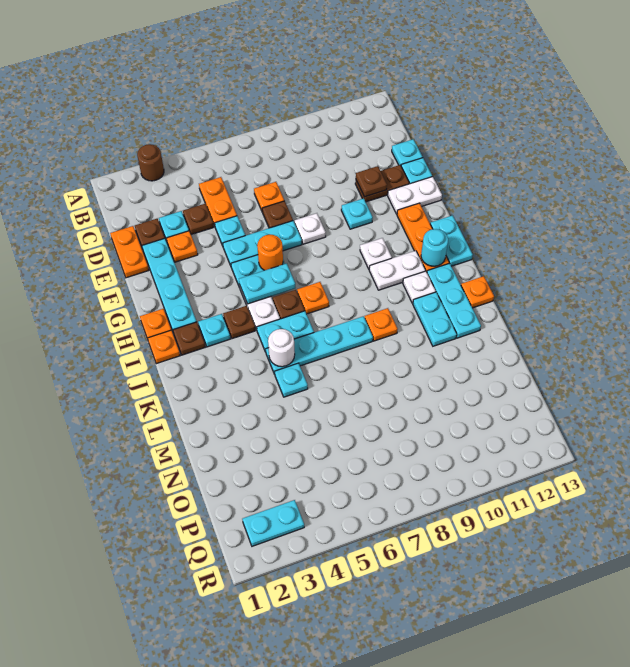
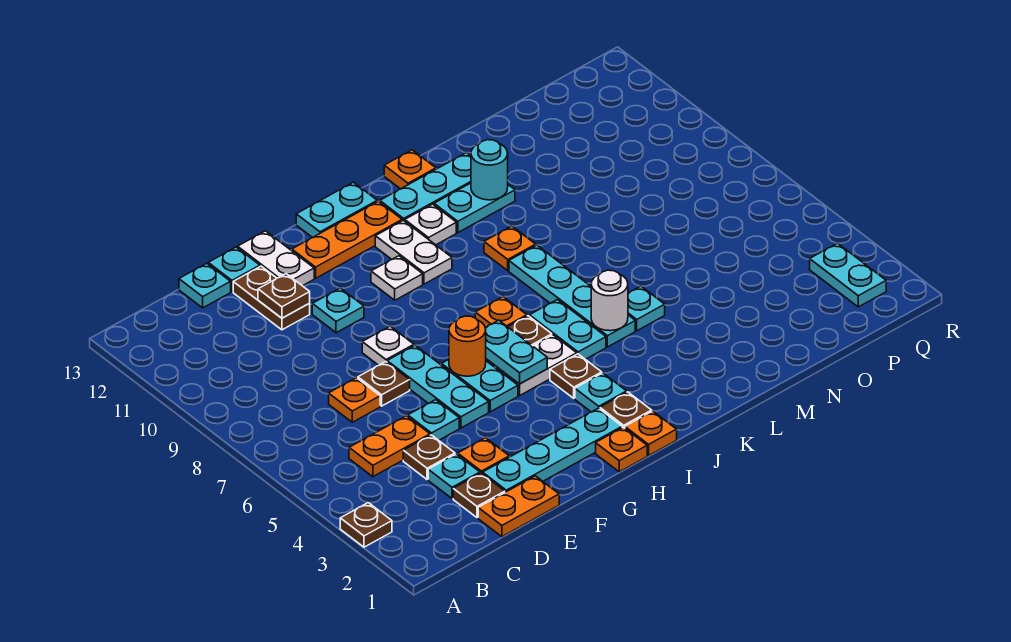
brown round brick A3 level 1 -> brown plate A3 level 1
cyan round brick I12 level 2 -> cyan round brick L11 level 2

